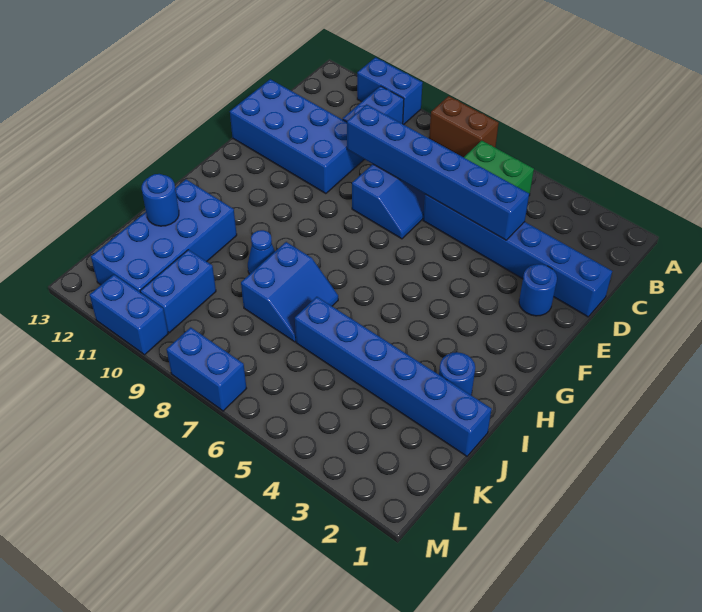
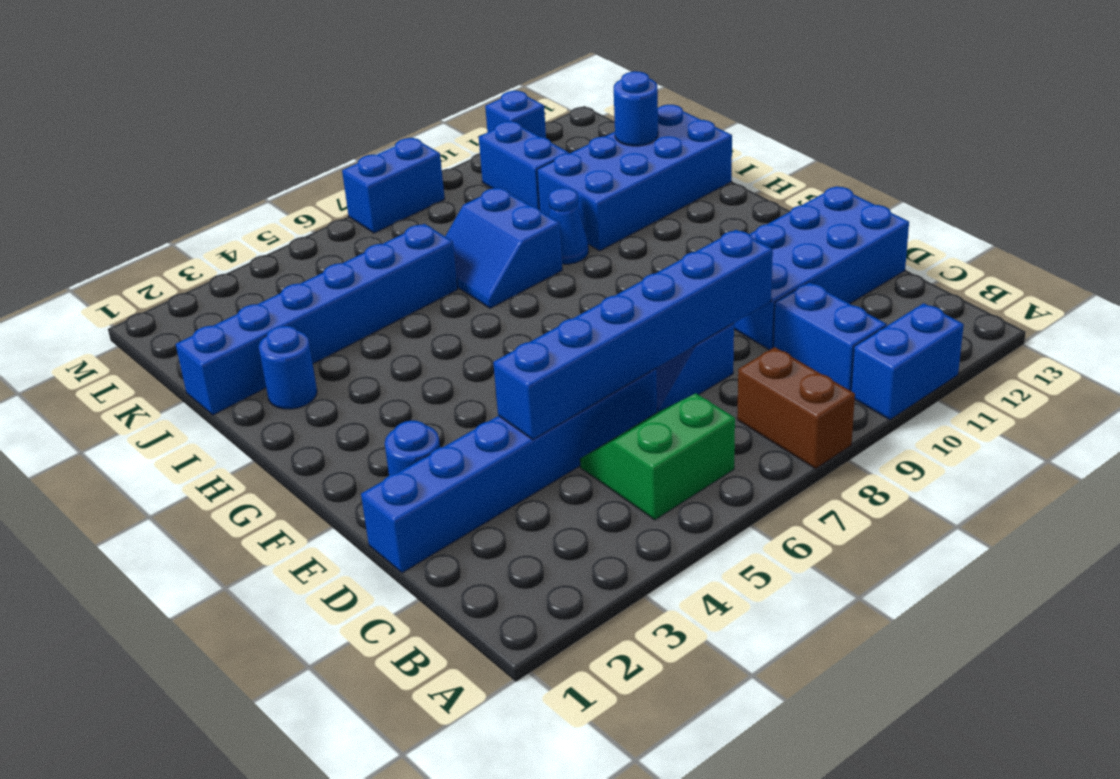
brown brick A7:A8 level 1 -> brown brick A8:B8 level 1
blue brick I11:L12 level 1 -> blue brick I10:J13 level 1
blue brick M10:M11 level 1 -> blue brick M11 level 1

